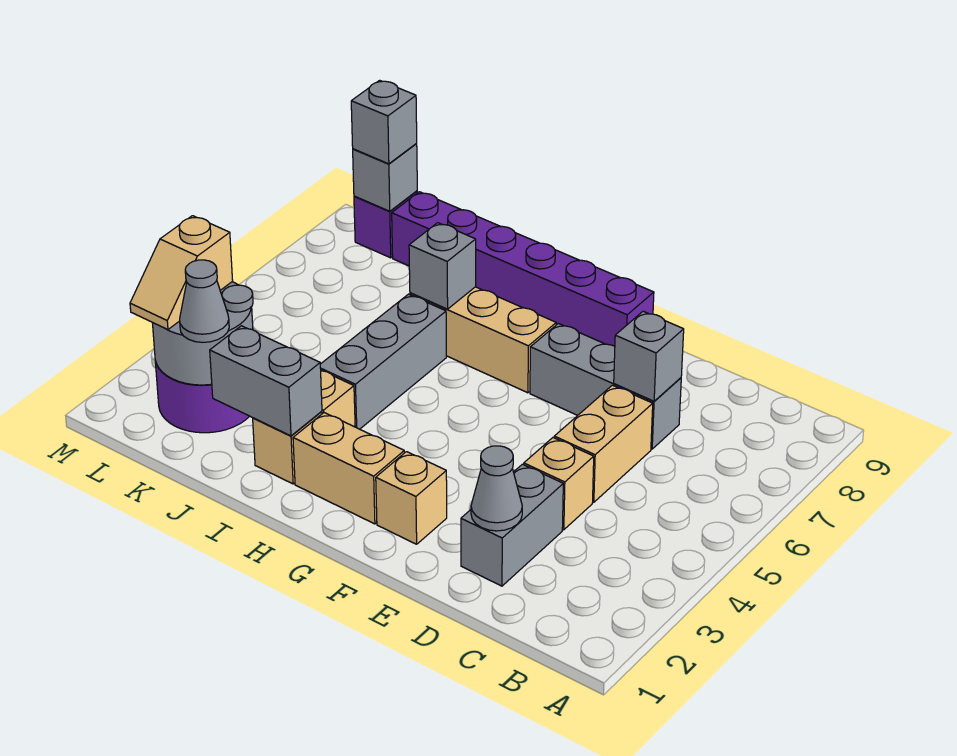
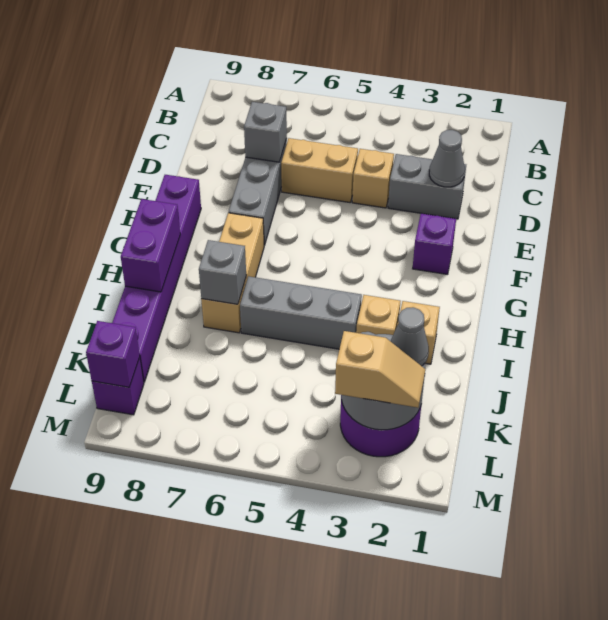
tan brick F2 level 1 -> purple brick F2 level 1
tan brick G2:H2 level 1 -> none
none -> purple brick H9:I9 level 2
grey brick I2:J2 level 2 -> none
grey brick L9 level 2 -> purple brick L9 level 2
grey brick L9 level 3 -> none

